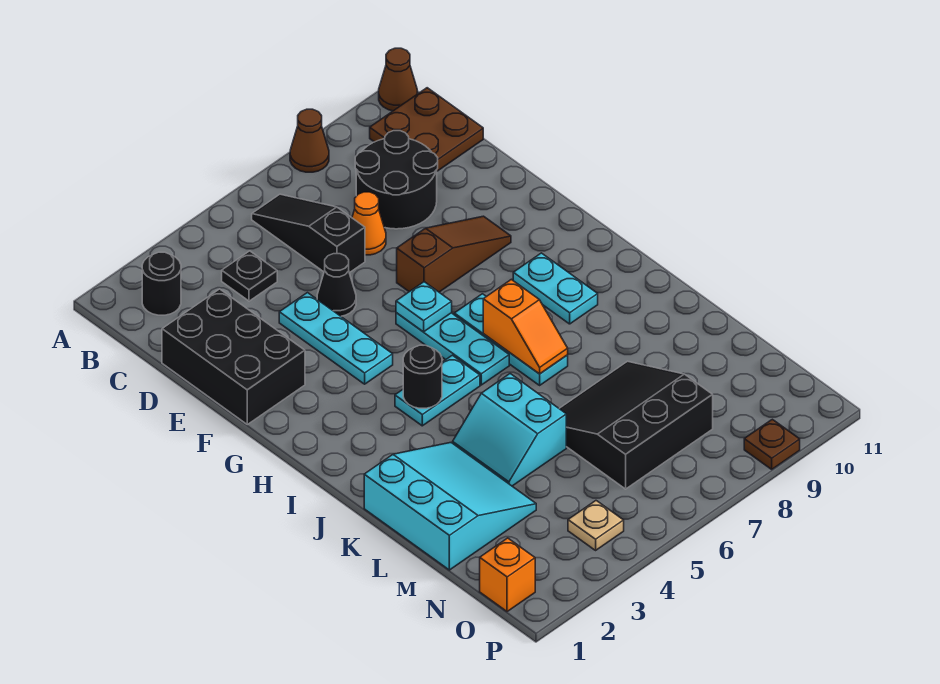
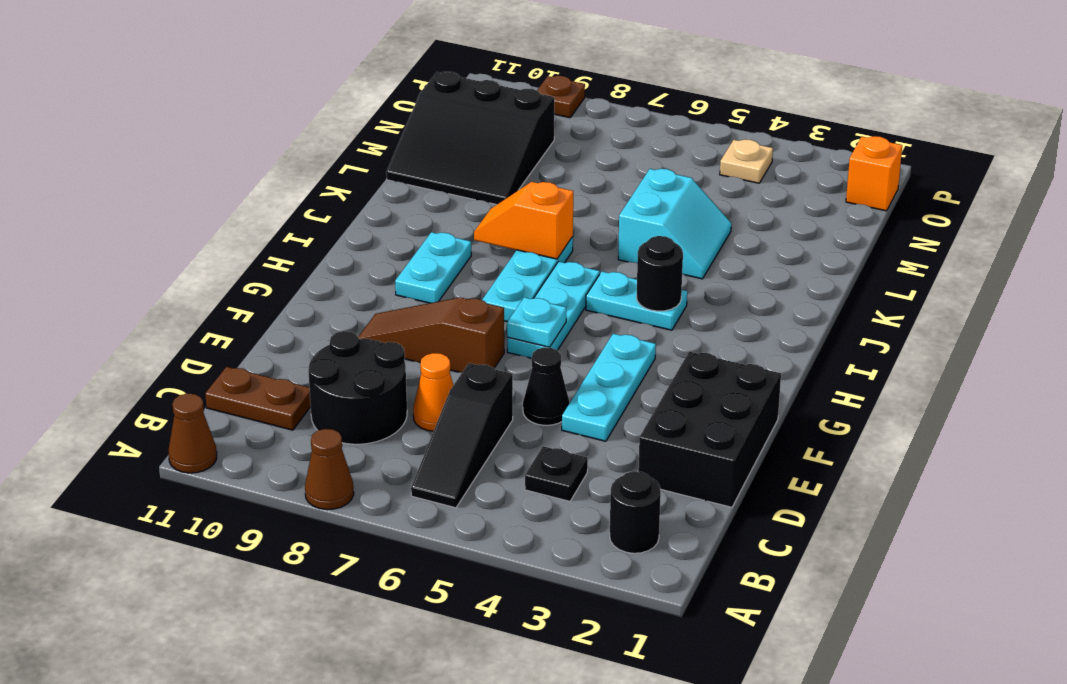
brown plate B10:C11 level 1 -> brown plate C10:C11 level 1
orange slope I7:J7 level 2 top I -> orange slope J7:J8 level 2 top 7
cyan slope K1:M3 level 1 top 1 -> none
black slope L6:N8 level 1 top N -> black slope L9:N11 level 1 top N

